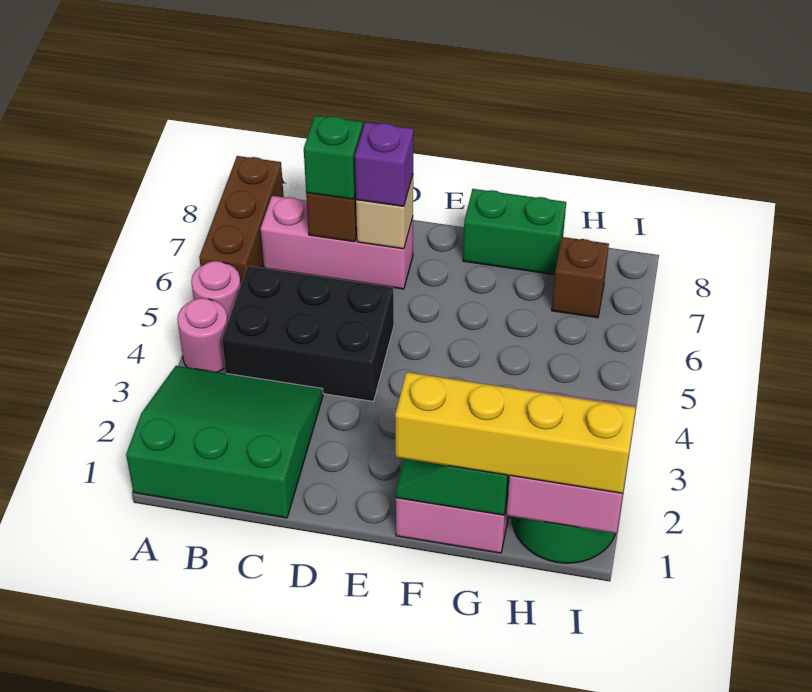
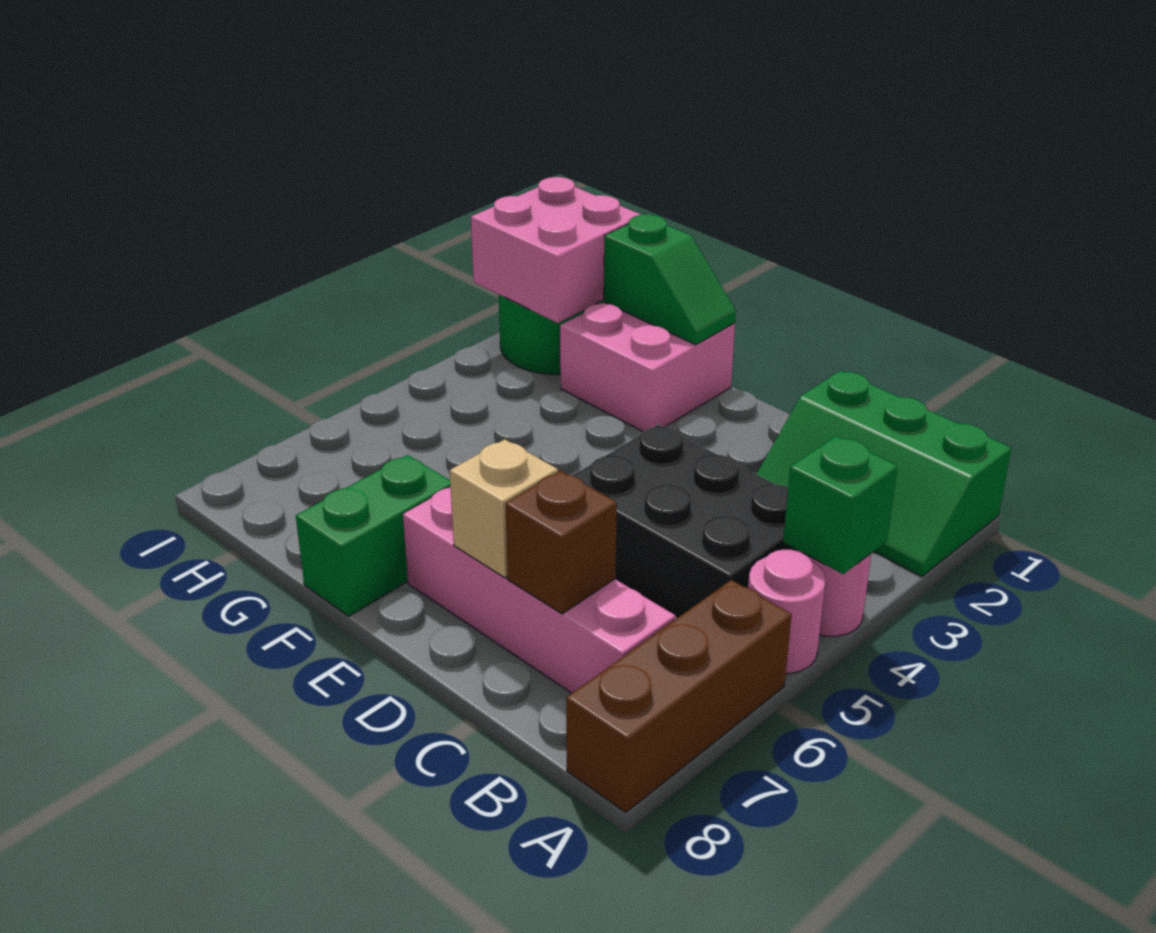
green slope A1:C3 level 1 top 1 -> green slope A1:C2 level 1 top 1
pink brick B7:D7 level 1 -> pink brick B7:E7 level 1
green brick C7 level 3 -> green brick A4 level 2
purple brick D7 level 3 -> none
yellow brick F1:I1 level 3 -> none
green brick F8:G8 level 1 -> green brick F7:F8 level 1
brown brick H7 level 1 -> none

